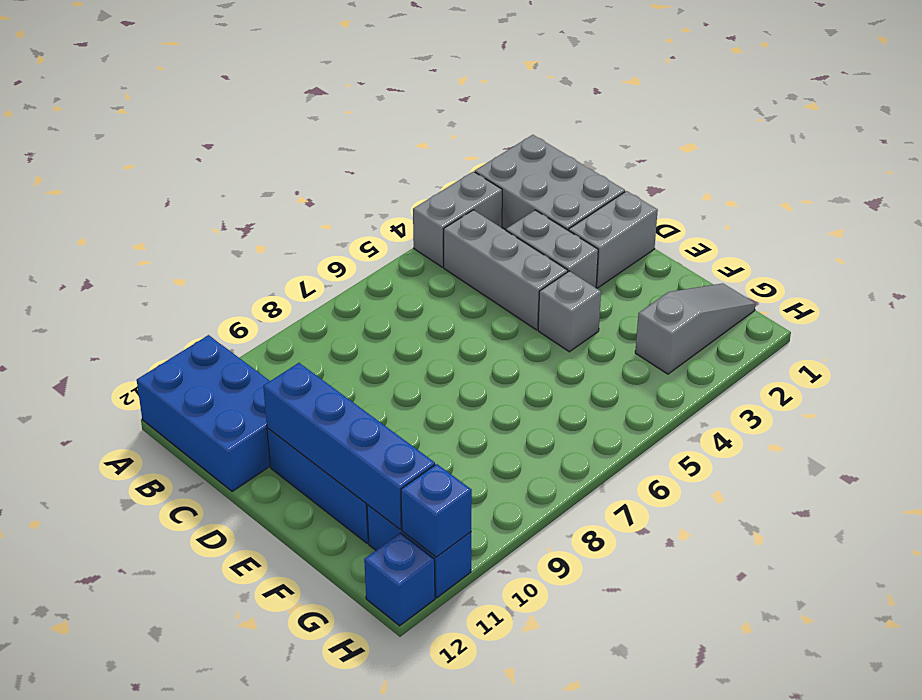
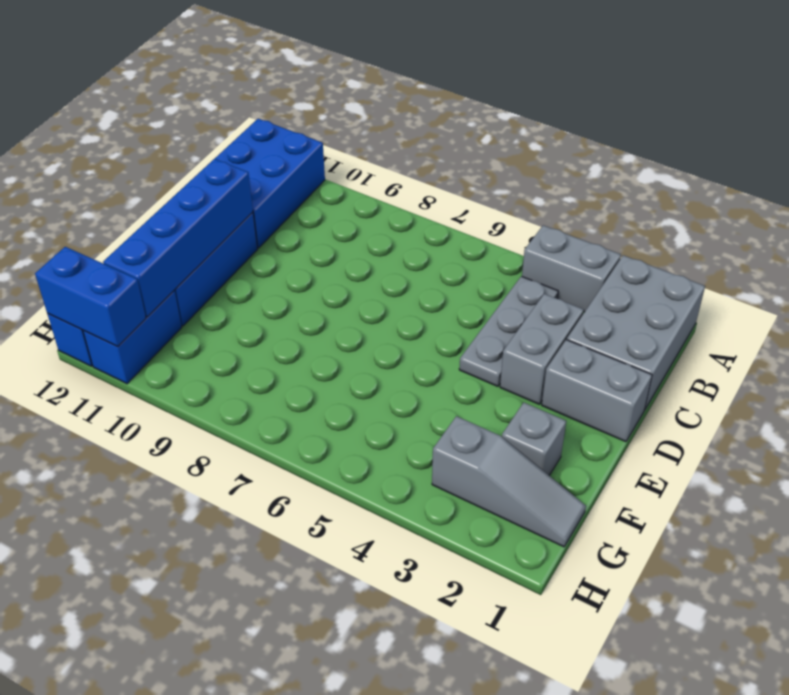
grey brick B4:D4 level 1 -> grey plate B4:D4 level 1
grey brick E4 level 1 -> grey brick F2 level 1
blue brick H11 level 2 -> blue brick H11:H12 level 2

